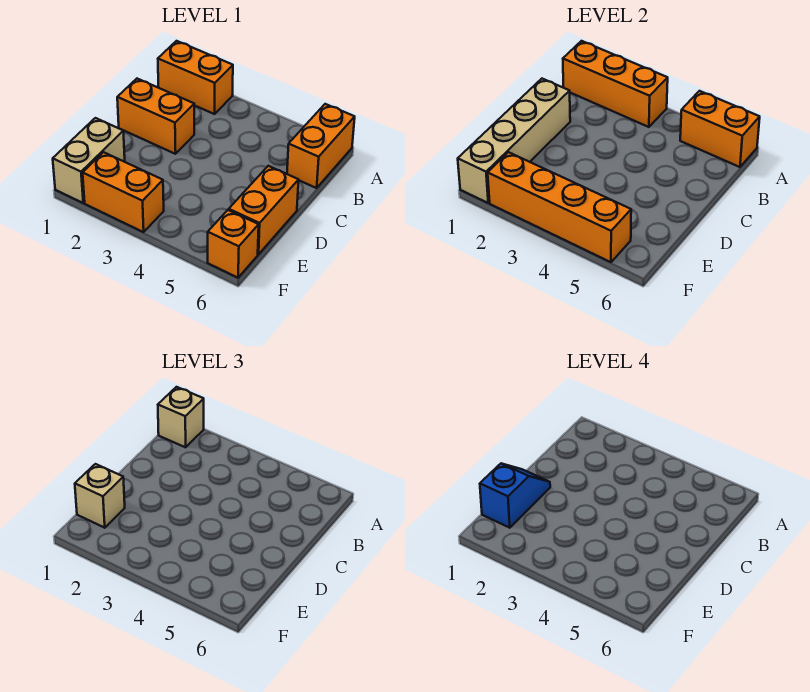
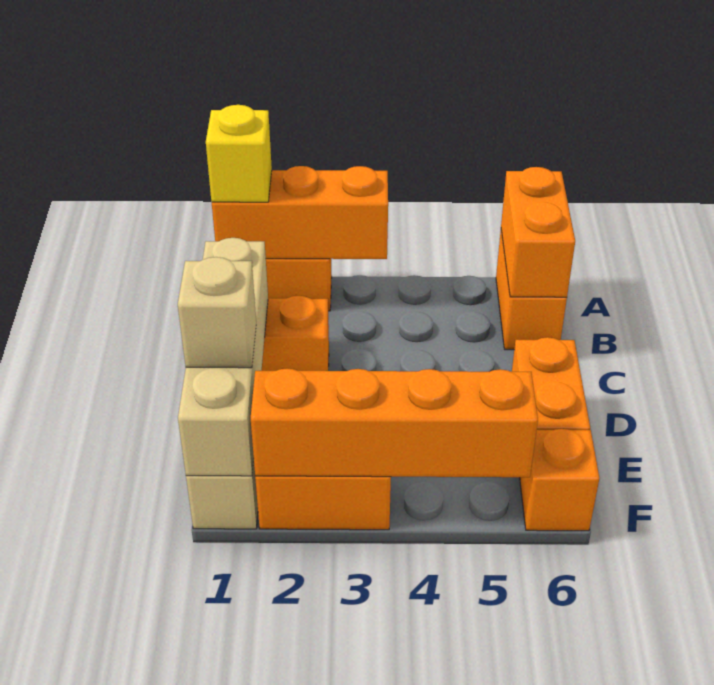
tan brick A1 level 3 -> yellow brick A1 level 3
orange brick A5:A6 level 2 -> orange brick A6:B6 level 2
blue slope D1:E1 level 4 top E -> none

